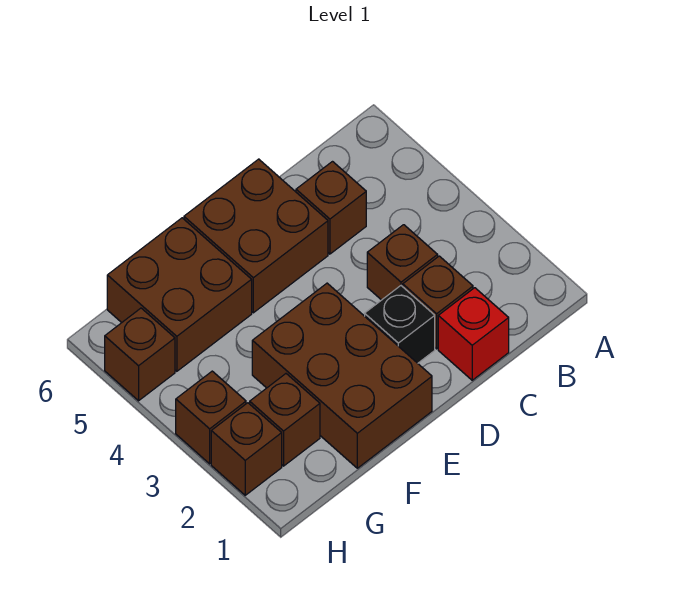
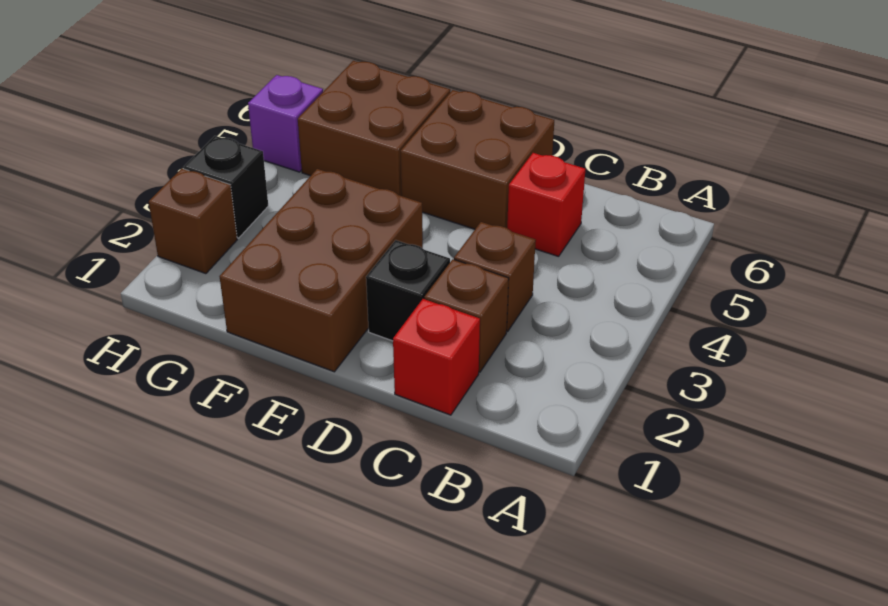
brown brick C5 level 1 -> red brick C5 level 1
brown brick G2 level 1 -> none
brown brick H3 level 1 -> black brick H3 level 1
brown brick H5 level 1 -> purple brick H5 level 1

